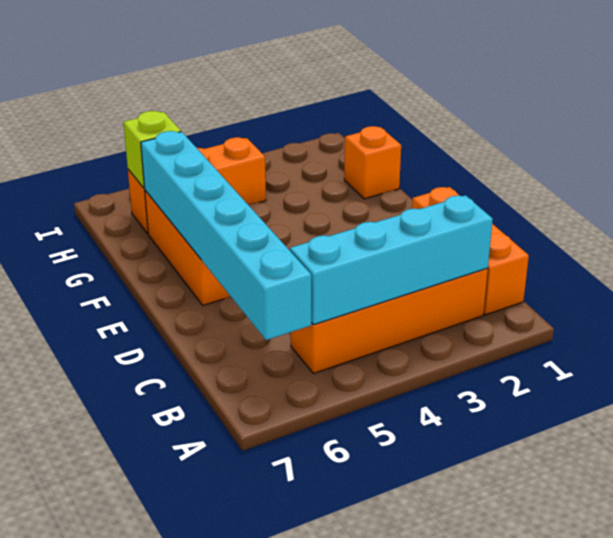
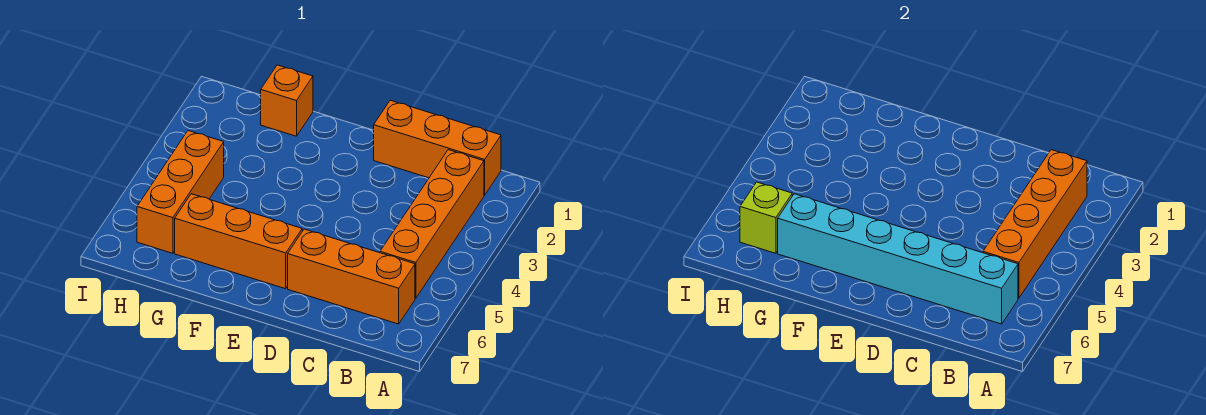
cyan brick B2:B5 level 2 -> orange brick B2:B5 level 2
none -> orange brick B6:D6 level 1

